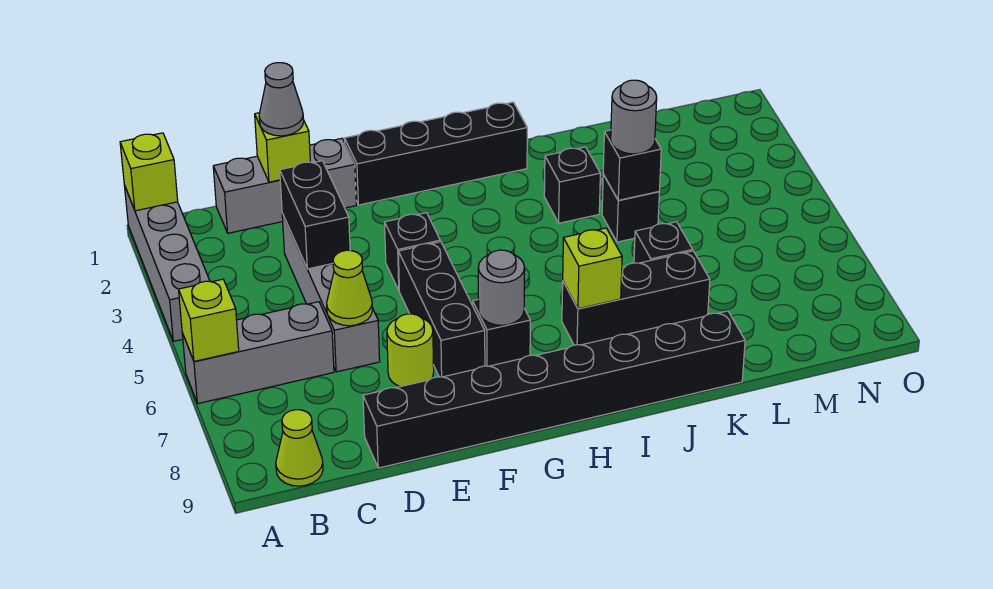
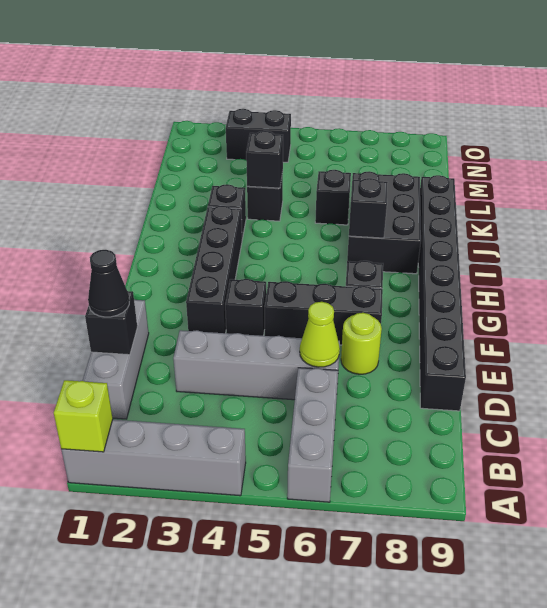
lime brick A6 level 2 -> none
lime cone B9 level 1 -> none
lime brick D1 level 2 -> black brick D1 level 2
grey cone D1 level 3 -> black cone D1 level 3
black brick D3:D4 level 2 -> black brick N3:N4 level 1
black brick F1:I1 level 1 -> black brick F3:I3 level 1
grey round brick G7 level 2 -> none
black brick I7:K7 level 1 -> black brick I7:K8 level 1
lime brick I7 level 2 -> black brick I7 level 2
grey round brick K4 level 3 -> none

